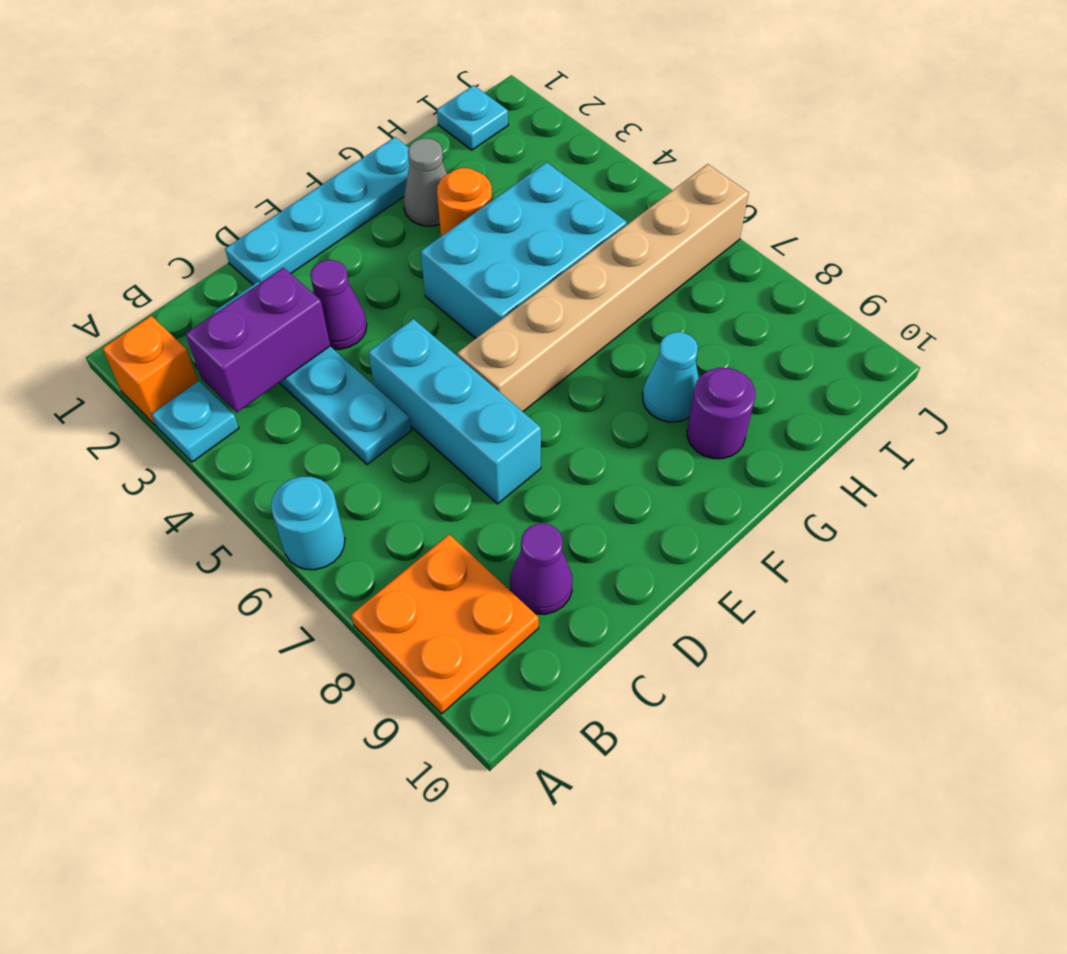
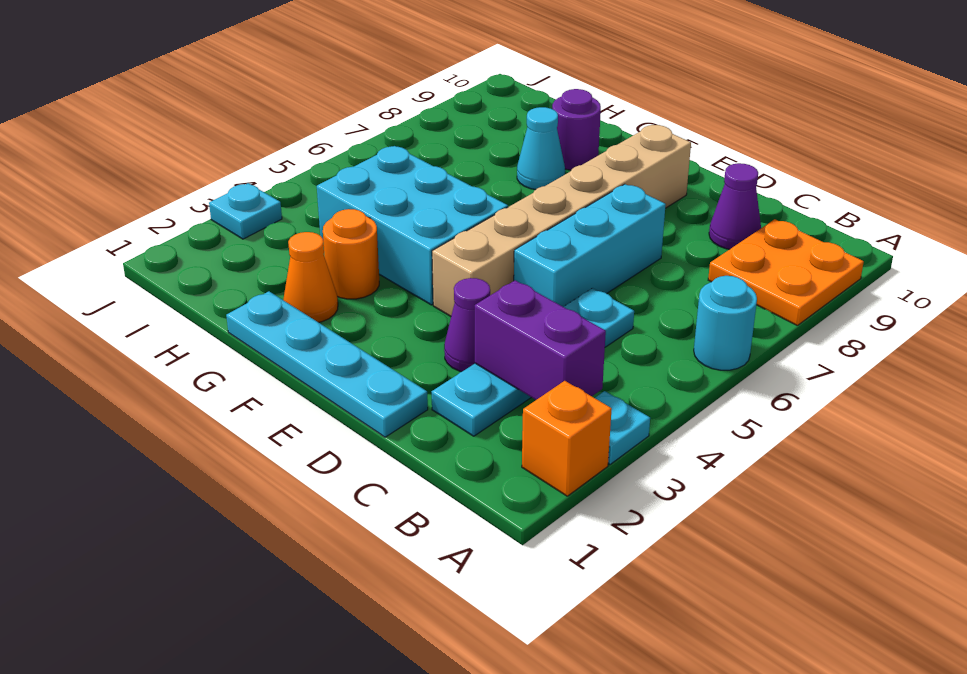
tan brick E6:J6 level 1 -> tan brick E4:E9 level 1
grey cone G2 level 1 -> orange cone G2 level 1
cyan plate I1 level 1 -> cyan plate J3 level 1

